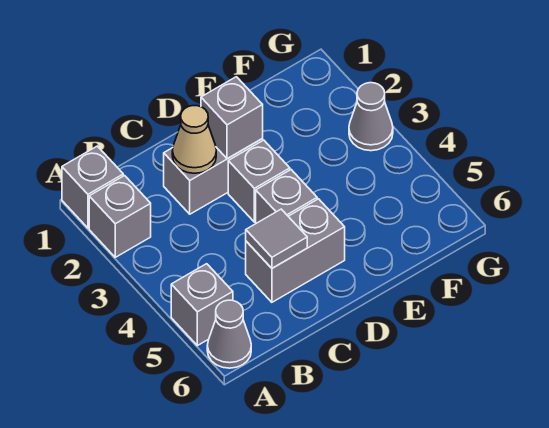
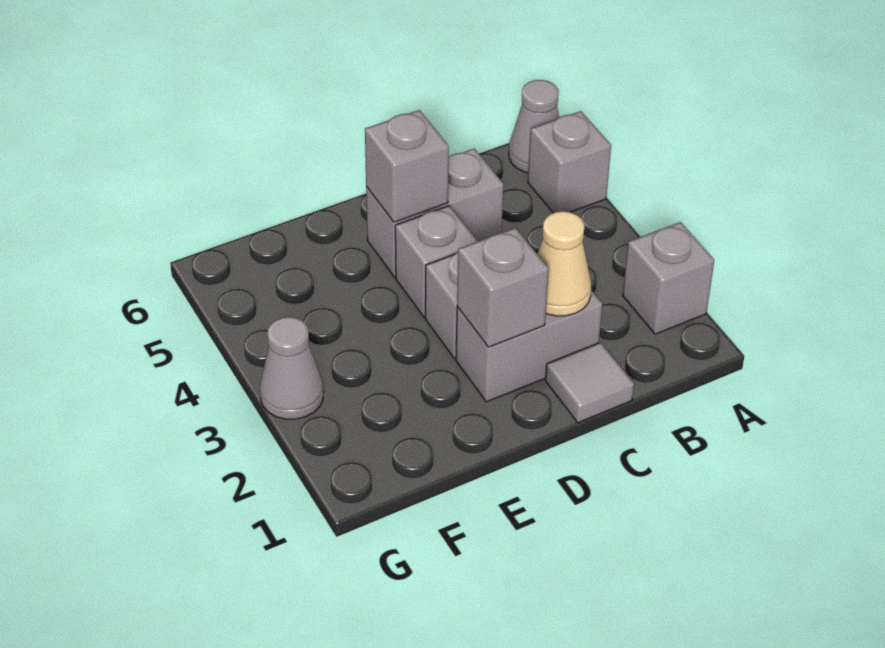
grey brick A1 level 1 -> grey brick D5 level 2
grey tile C5 level 2 -> grey tile C1 level 1

